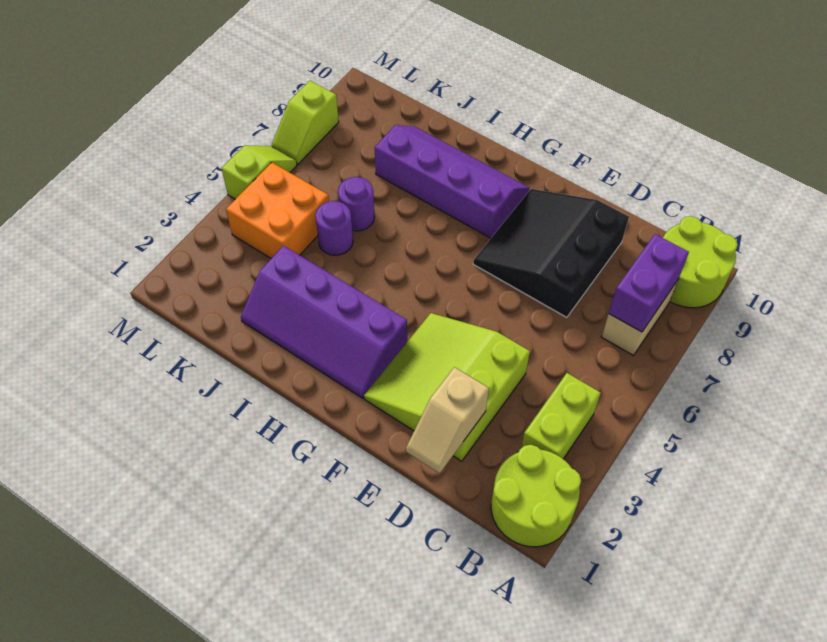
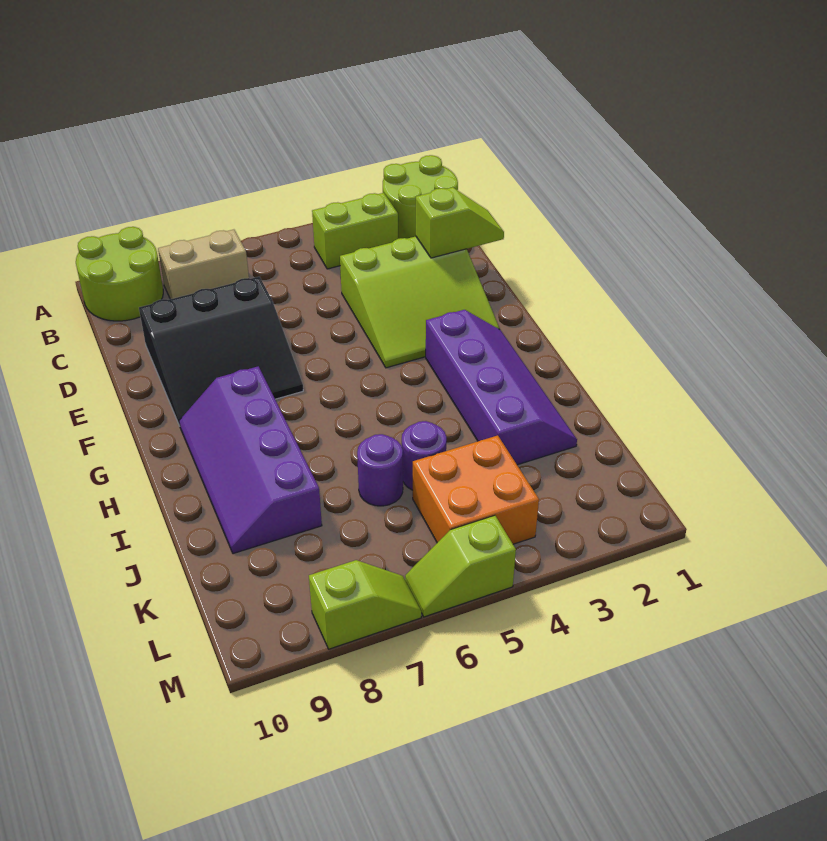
purple brick B7:B8 level 2 -> none
tan slope D1:D2 level 2 top 2 -> lime slope D1:D2 level 2 top 2

